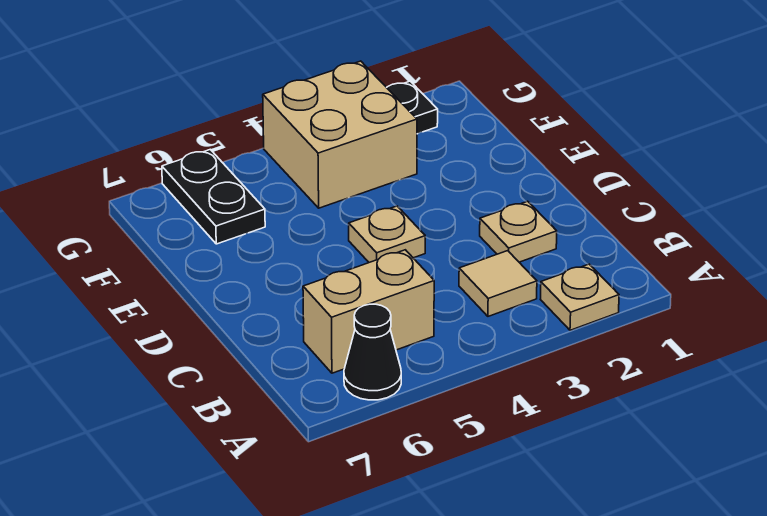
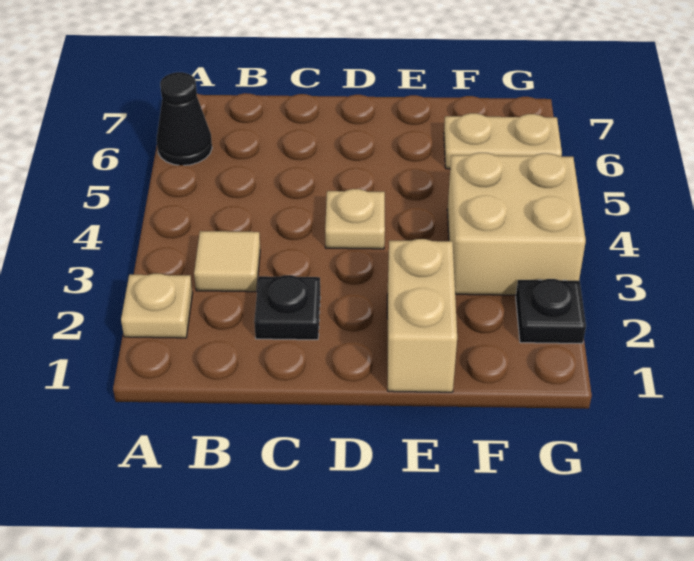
tan brick B5:B6 level 1 -> tan brick E1:E2 level 1
tan plate C2 level 1 -> black plate C2 level 1
black plate F6:G6 level 1 -> tan plate F6:G6 level 1

